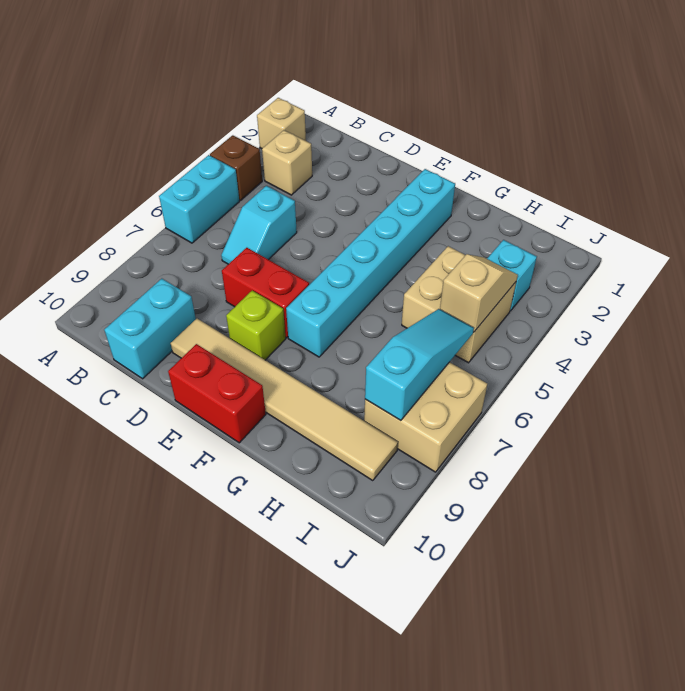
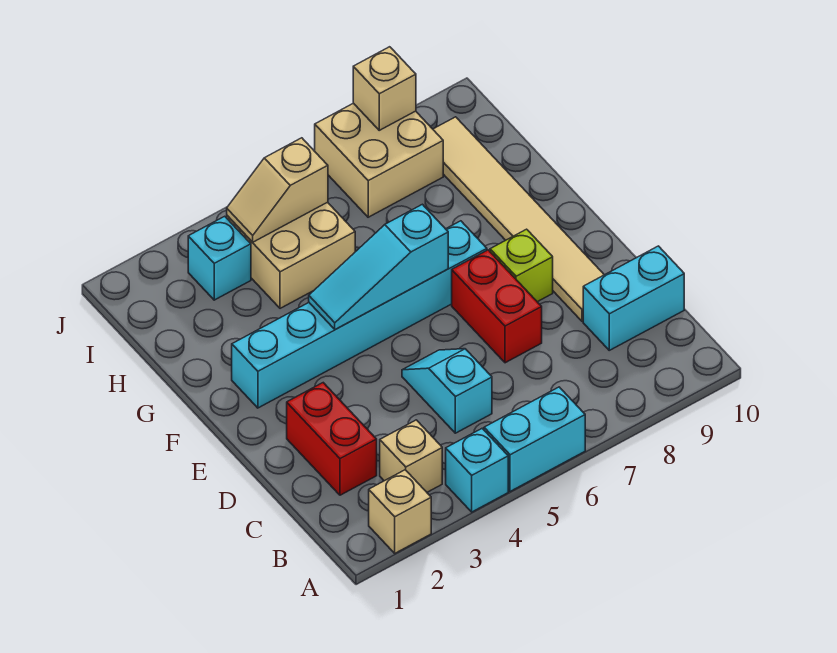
brown brick A4 level 1 -> cyan brick A4 level 1
cyan slope C5:C6 level 1 top 5 -> cyan slope C5:D5 level 1 top C
red brick E10:F10 level 1 -> red brick C2:D2 level 1
cyan slope I6:I8 level 2 top 8 -> cyan slope F4:F6 level 2 top 6
none -> tan brick J8 level 2

